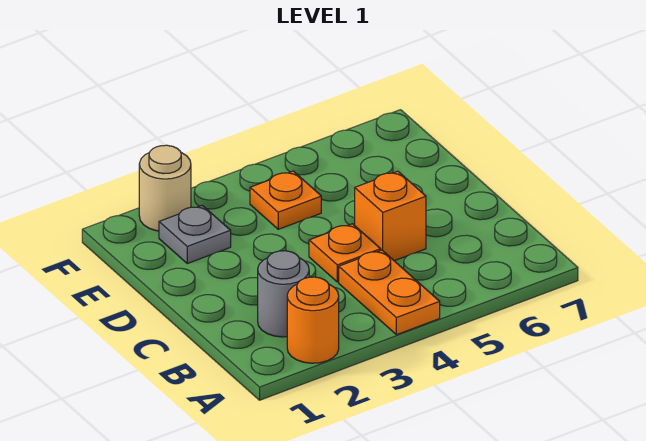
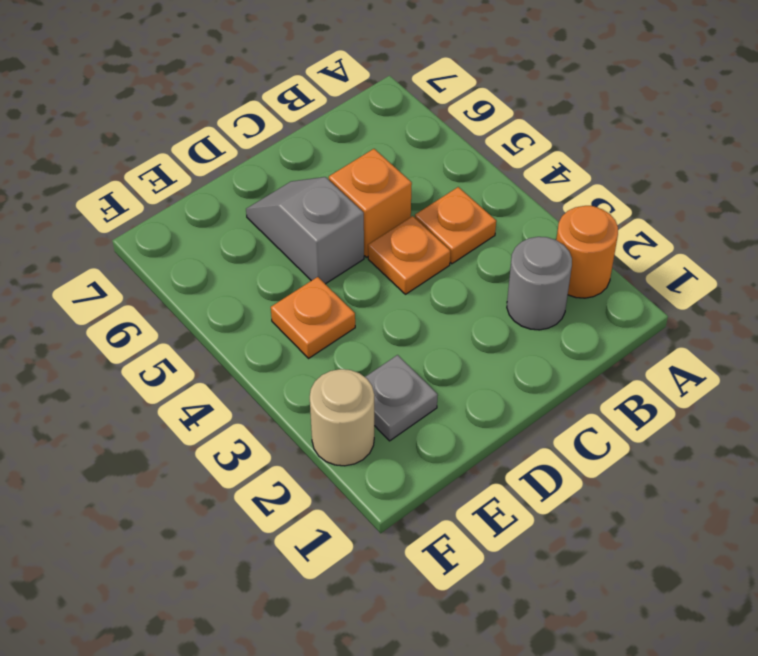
orange plate A4:B4 level 1 -> orange plate B4 level 1
none -> grey slope D5:D6 level 1 top 5

